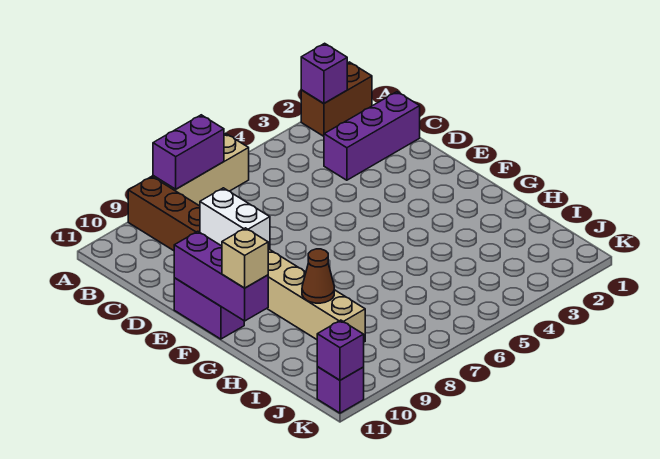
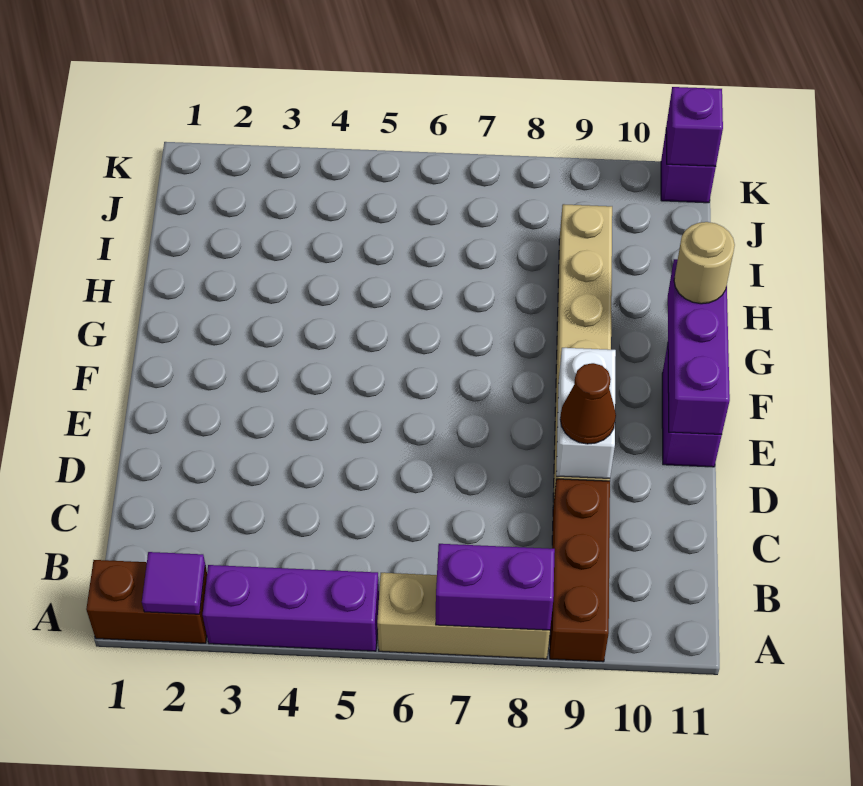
purple brick A2 level 2 -> purple tile A2 level 2
purple brick C1:C3 level 1 -> purple brick A3:A5 level 1
tan brick G11 level 3 -> tan round brick G11 level 3
brown cone H9 level 2 -> brown cone D9 level 3

